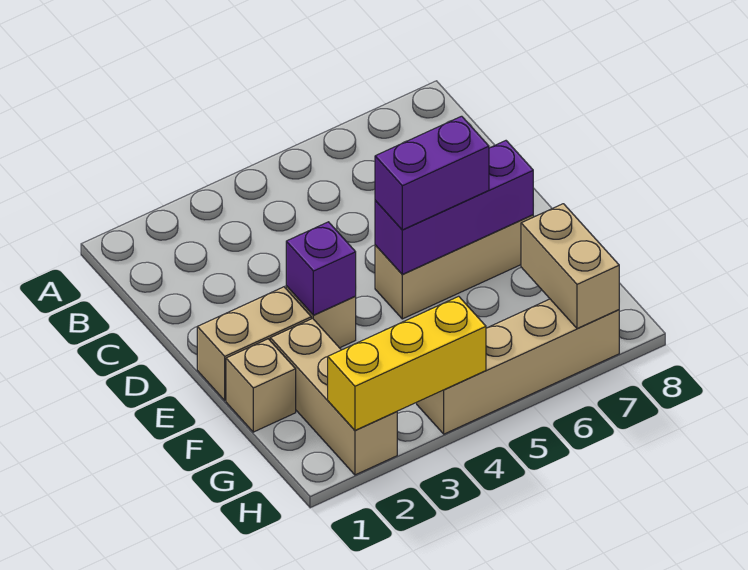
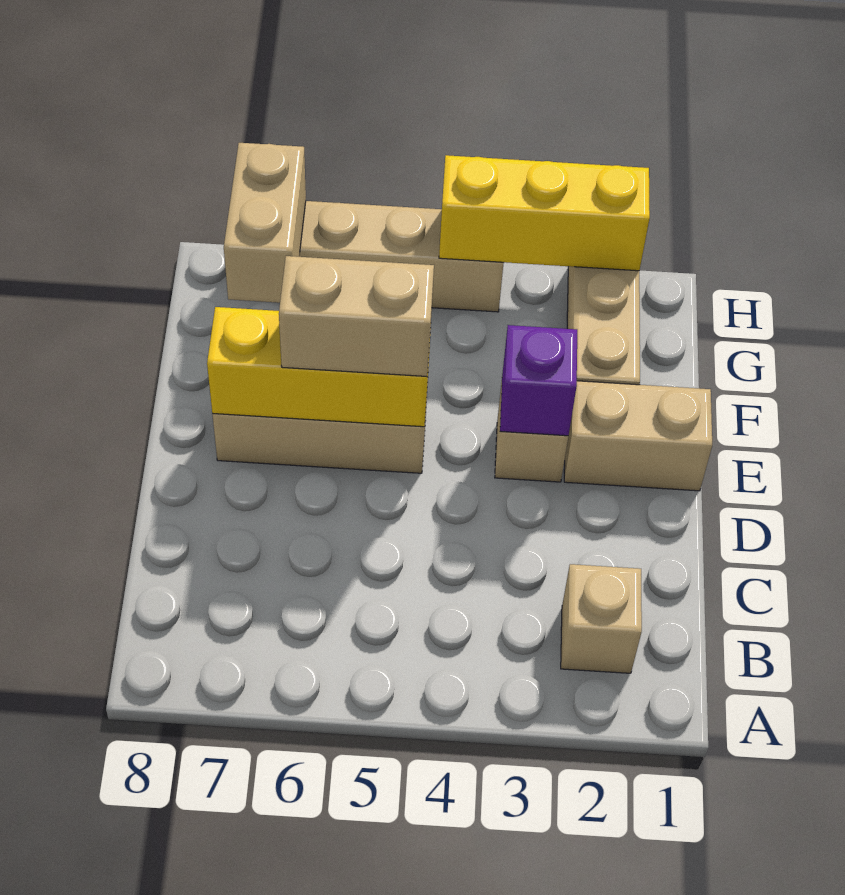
purple brick E5:E7 level 2 -> yellow brick E5:E7 level 2
purple brick E5:E6 level 3 -> tan brick E5:E6 level 3
tan brick F1 level 1 -> tan brick B2 level 1

